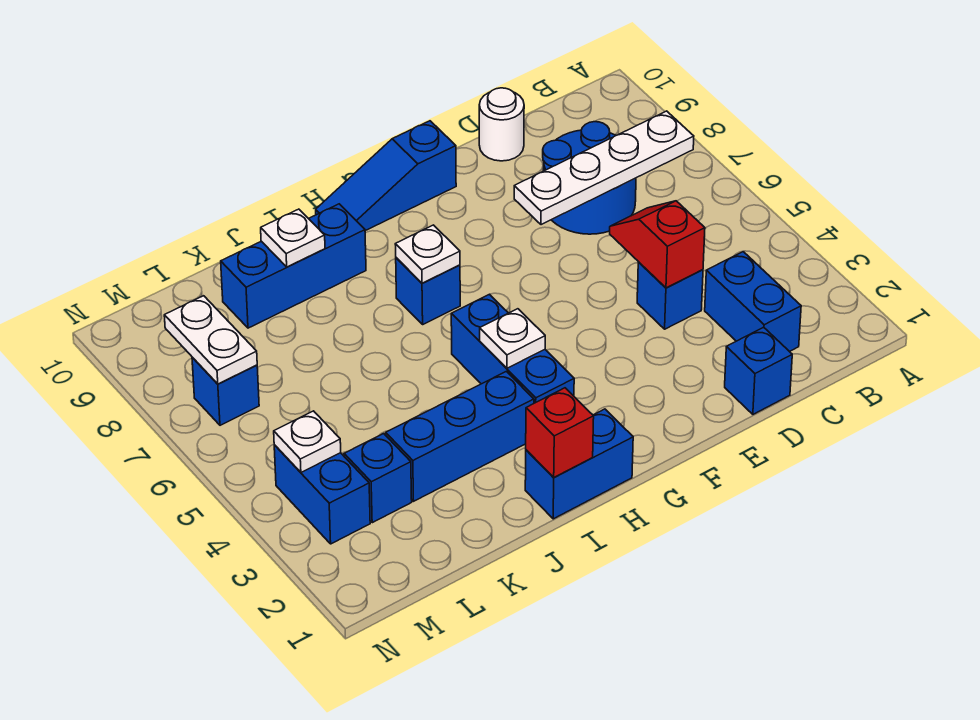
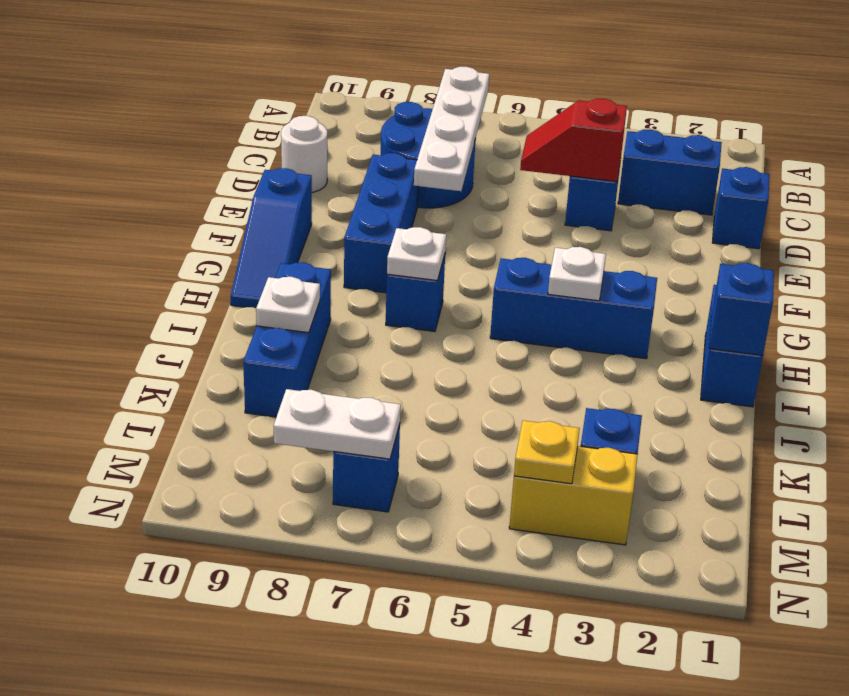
red brick I1 level 2 -> blue brick I1 level 2
blue brick I3:K3 level 1 -> blue brick E8:G8 level 1
blue brick M3:M4 level 1 -> yellow brick M3:M4 level 1
white plate M4 level 2 -> yellow plate M4 level 2

